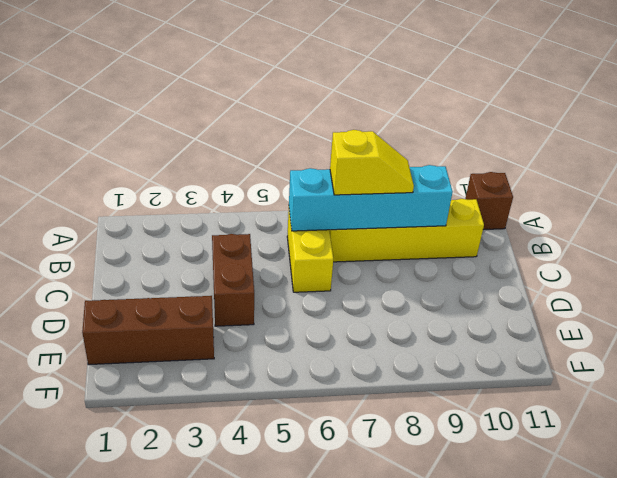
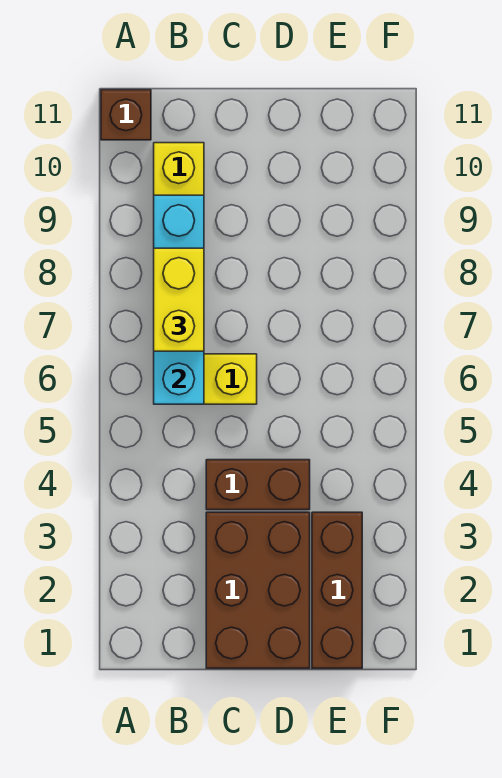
yellow slope B7:B8 level 3 top 7 -> yellow brick B7:B8 level 3
none -> brown brick C1:D3 level 1

